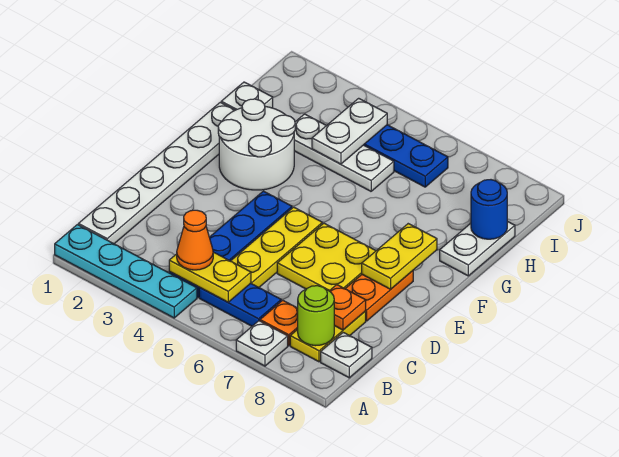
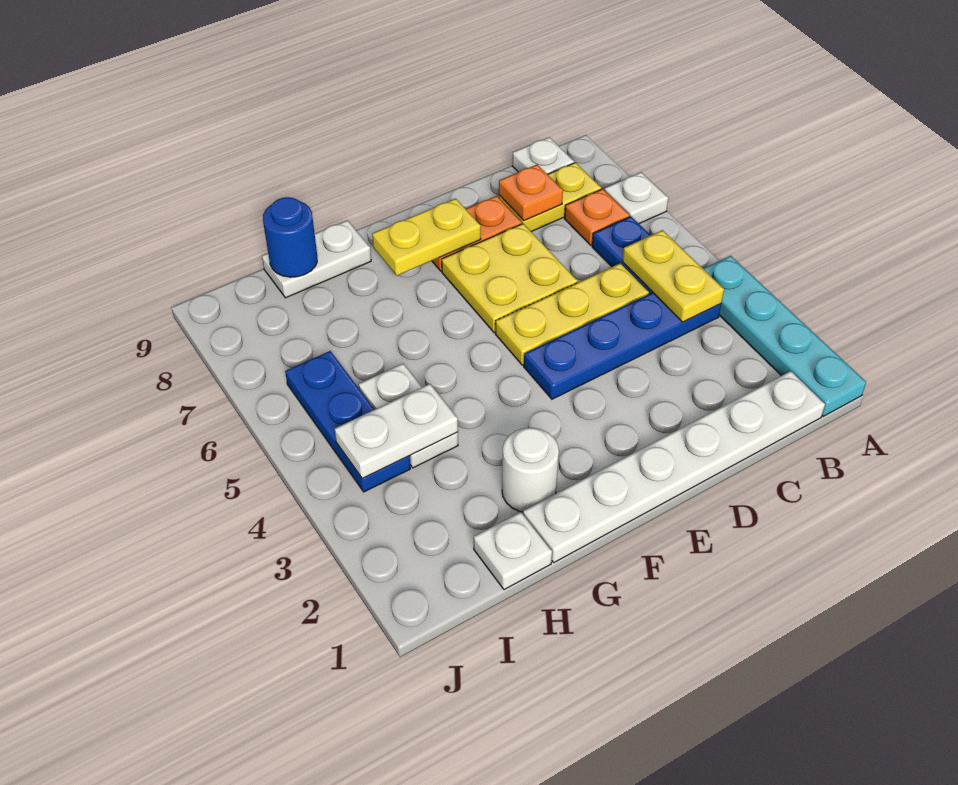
orange cone B4 level 3 -> none
lime round brick B8 level 2 -> none
white round brick F2:G3 level 1 -> white round brick G2 level 1
white plate H3:H5 level 1 -> white plate H4:H5 level 1

